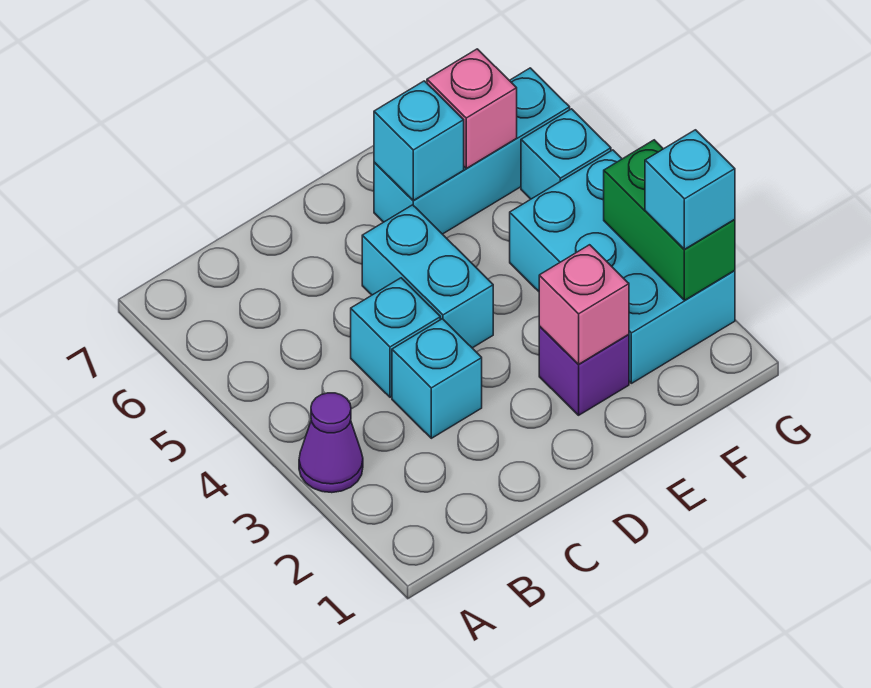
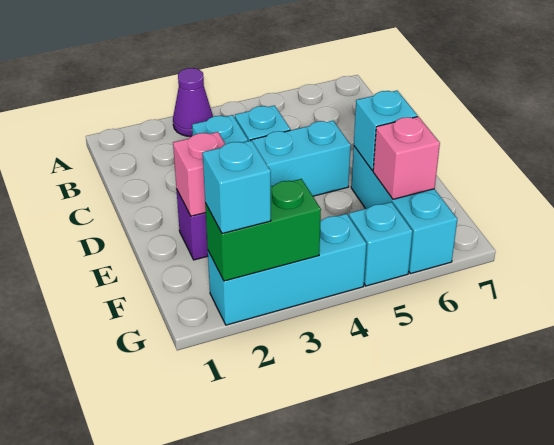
cyan brick F2:G4 level 1 -> cyan brick G2:G4 level 1

